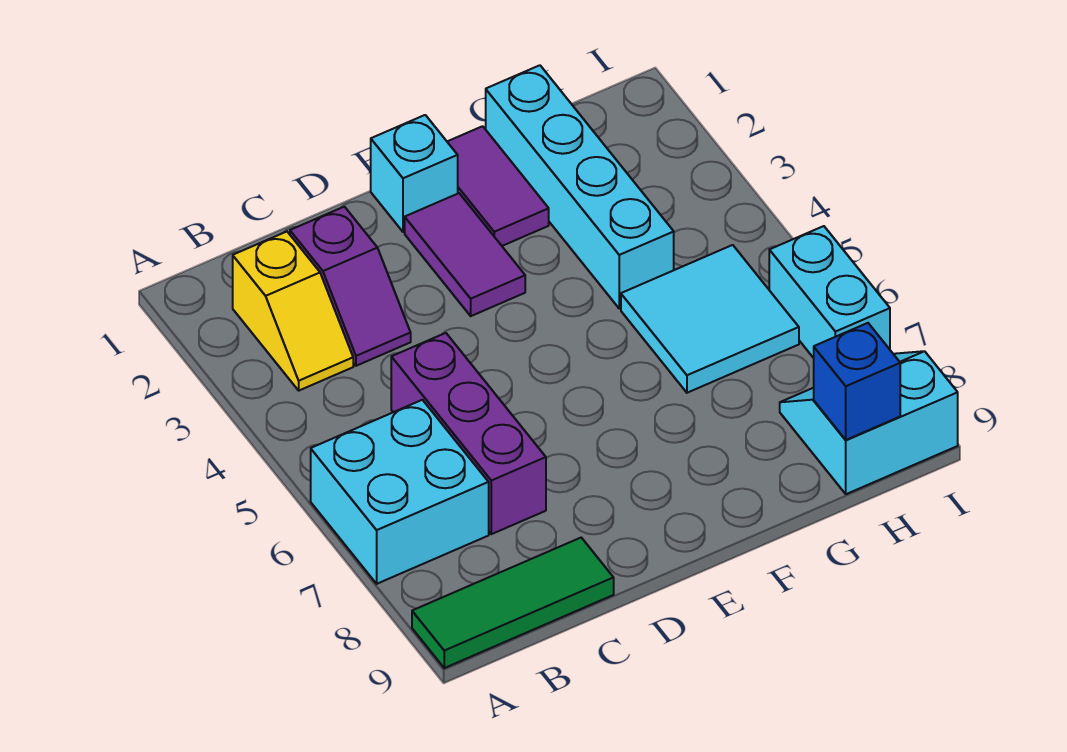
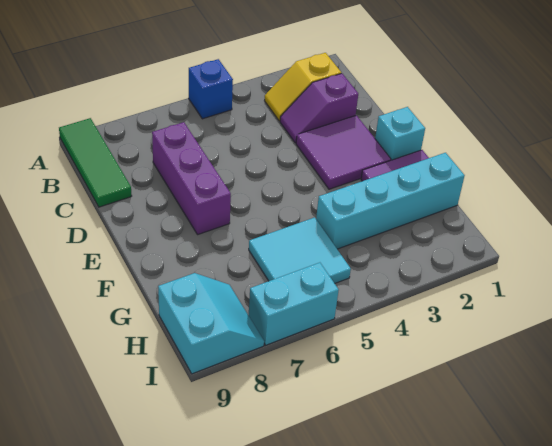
cyan brick A6:B7 level 1 -> none
purple brick C5:C7 level 1 -> purple brick C7:E7 level 1
purple tile E2:E3 level 1 -> purple tile D2:E3 level 1
blue brick H9 level 2 -> blue brick A5 level 1

